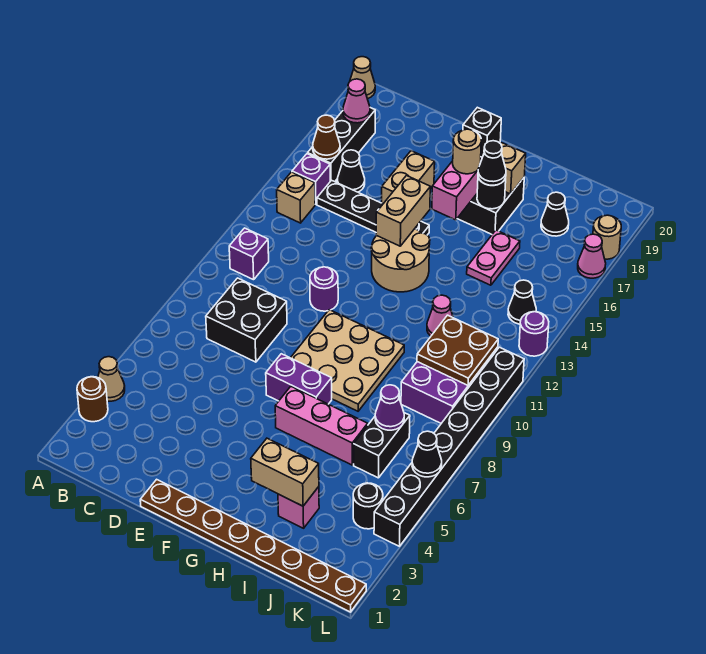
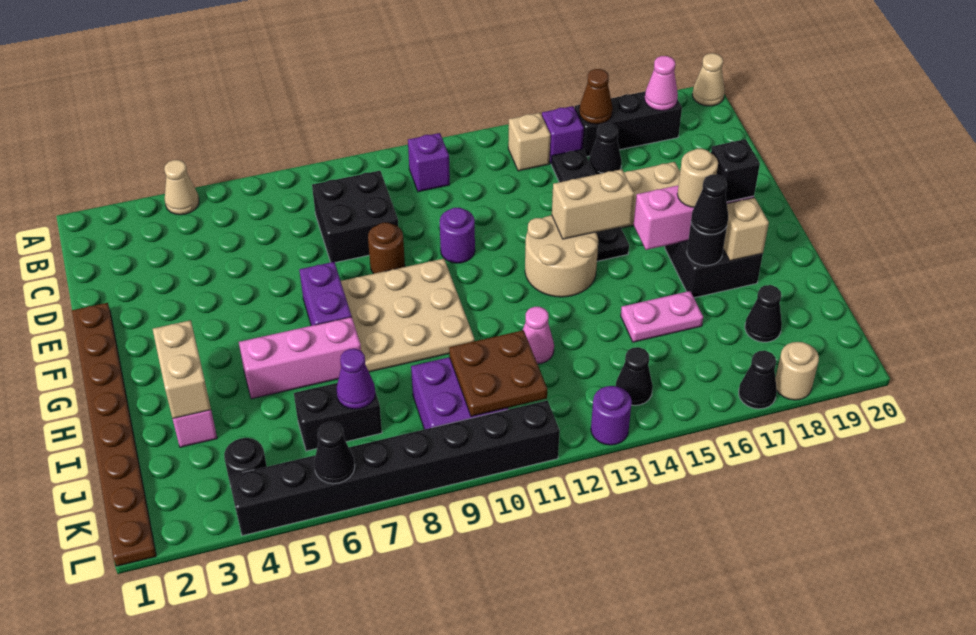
brown round brick A3 level 1 -> brown round brick E9 level 1
pink brick G6:I6 level 1 -> pink brick H5:H7 level 1
pink cone L17 level 1 -> black cone L17 level 1

